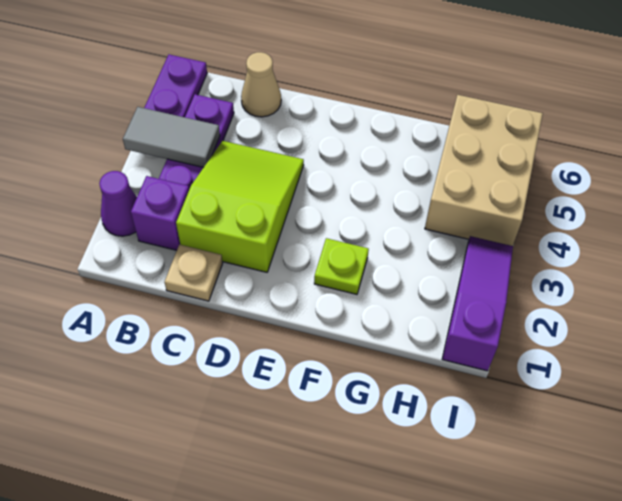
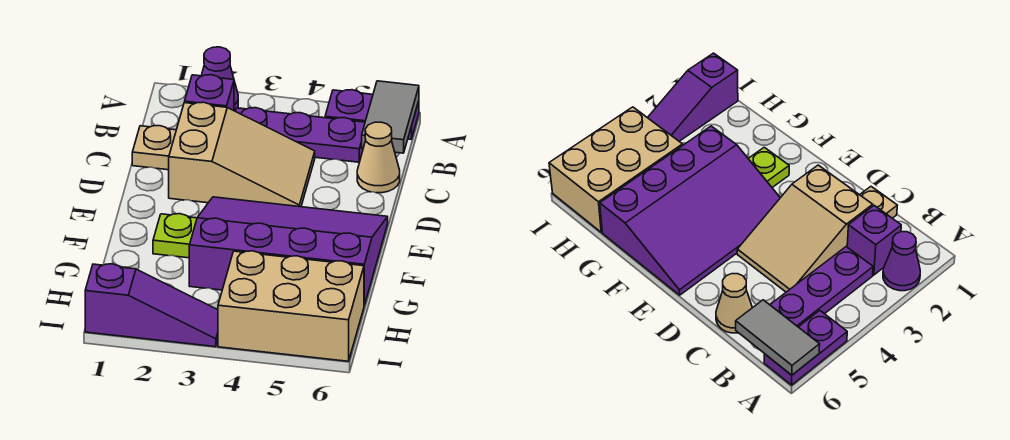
grey tile A4:B4 level 2 -> grey tile A6:B6 level 2
lime slope C2:D4 level 1 top 2 -> tan slope C2:D4 level 1 top 2
none -> purple slope E3:G6 level 1 top G

